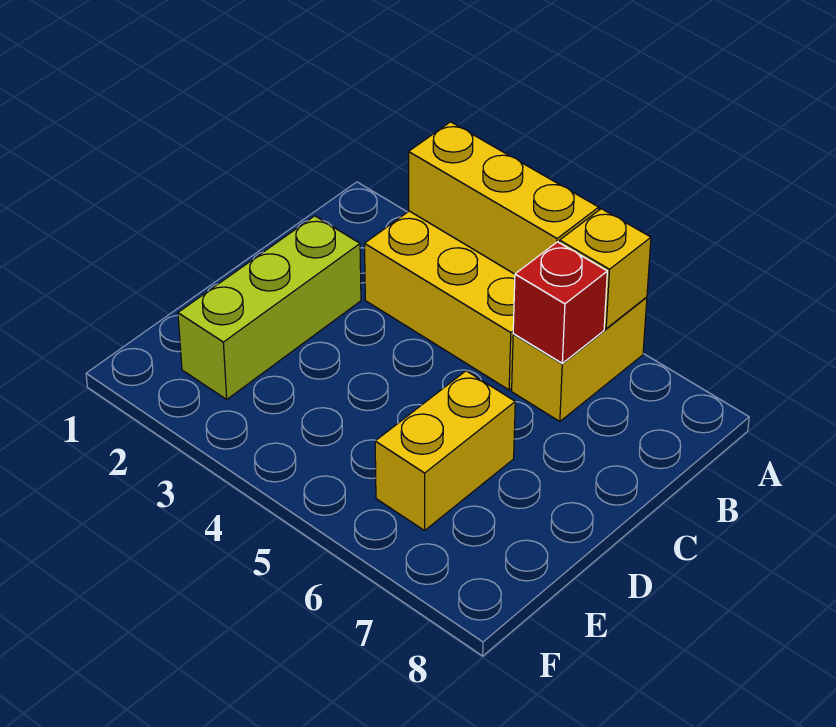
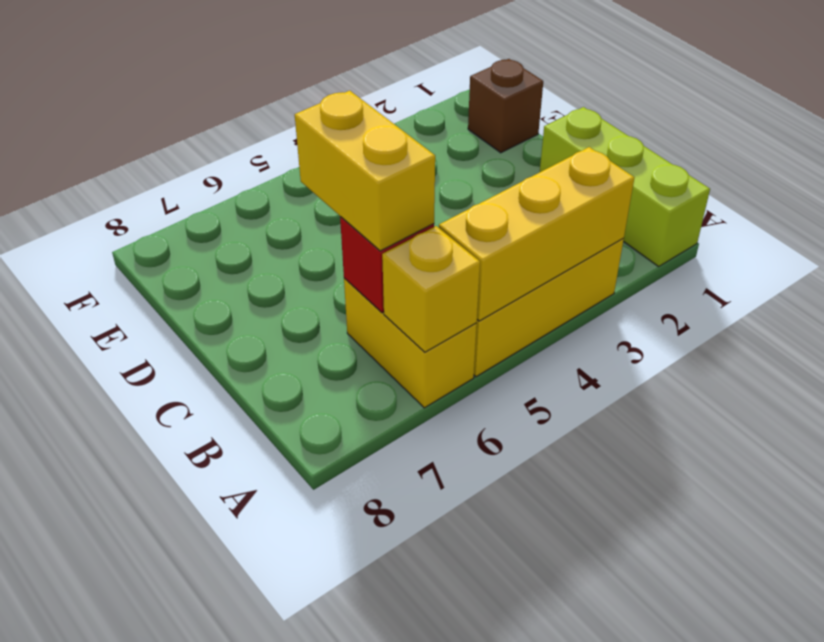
lime brick C2:E2 level 1 -> lime brick A1:C1 level 1
yellow brick D6:E6 level 1 -> yellow brick B6:C6 level 3
none -> brown brick E1 level 1

